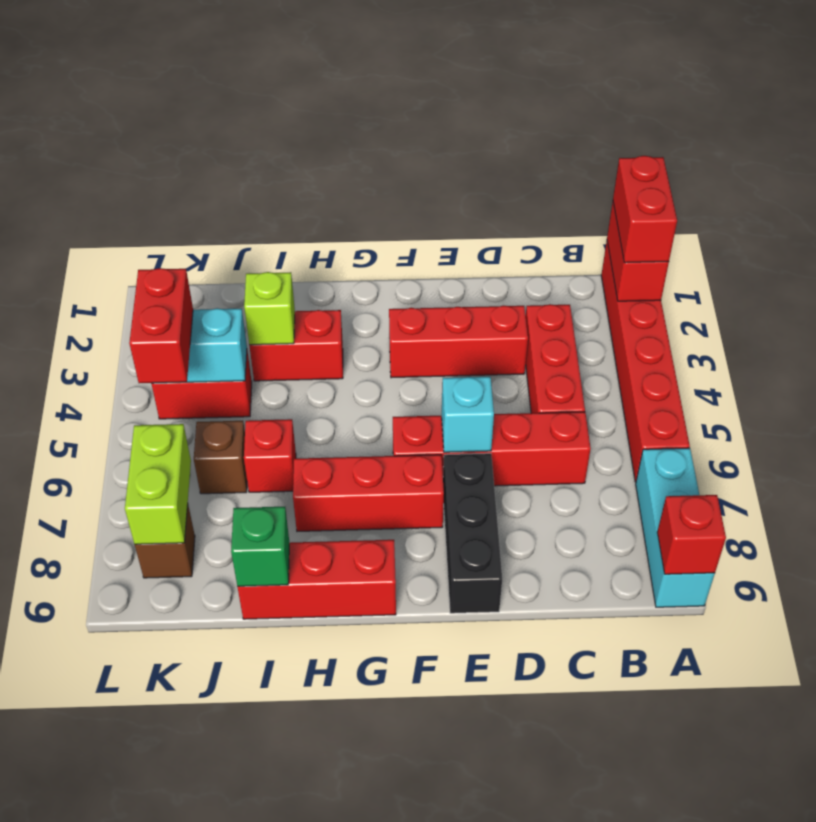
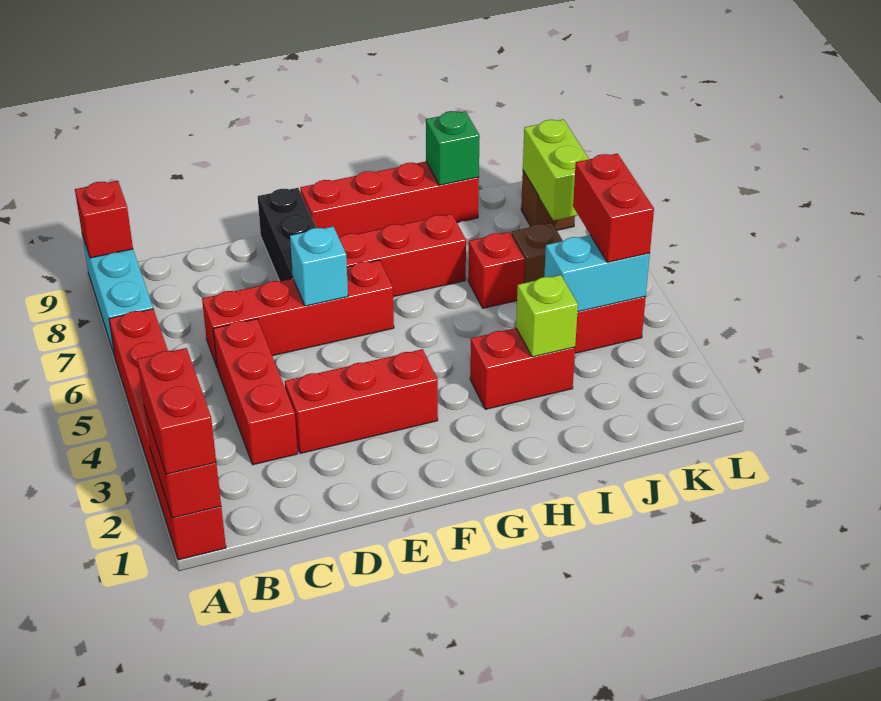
red brick G9:I9 level 1 -> red brick F9:I9 level 1

